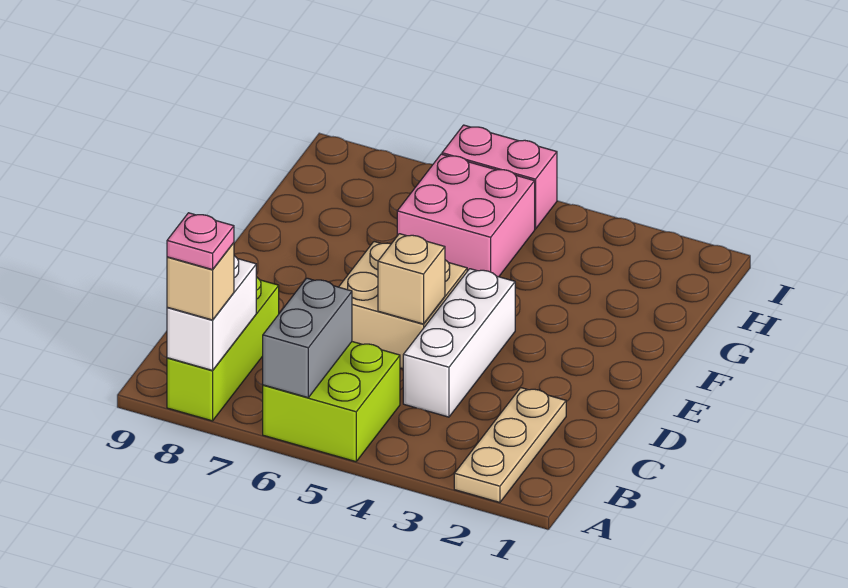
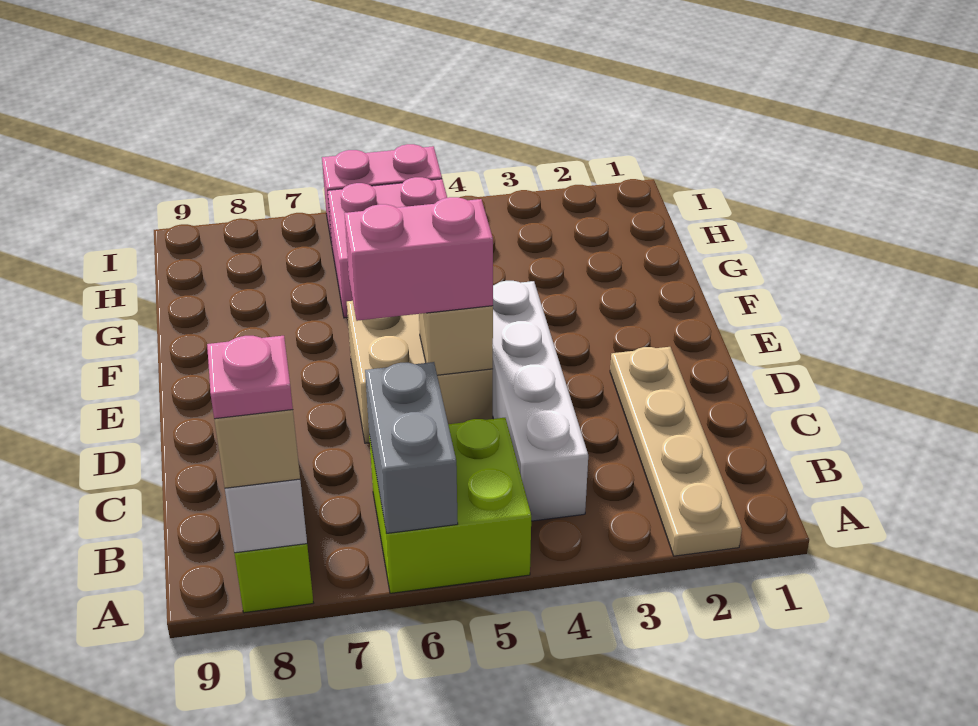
tan plate A2:C2 level 1 -> tan plate A2:D2 level 1
white brick C4:E4 level 1 -> white brick B4:E4 level 1
none -> pink brick D5:D6 level 3

